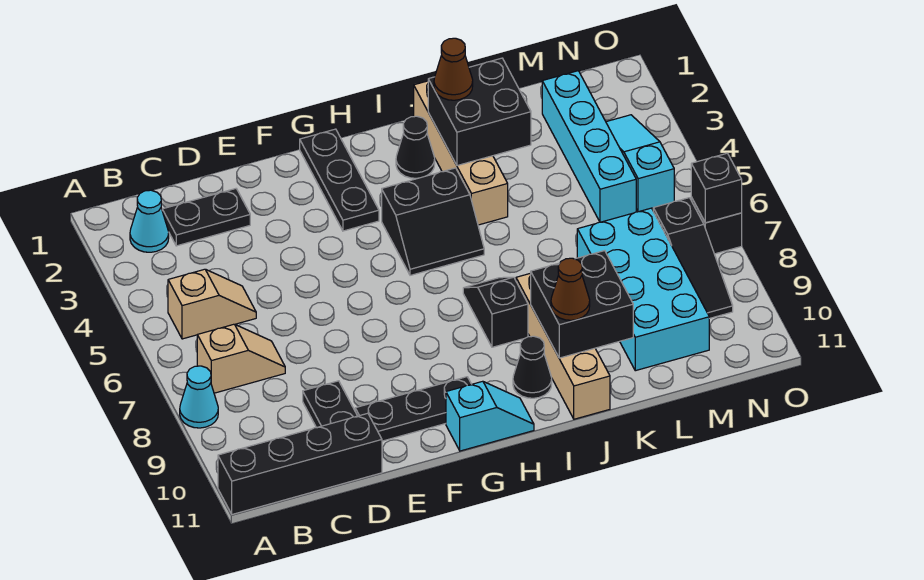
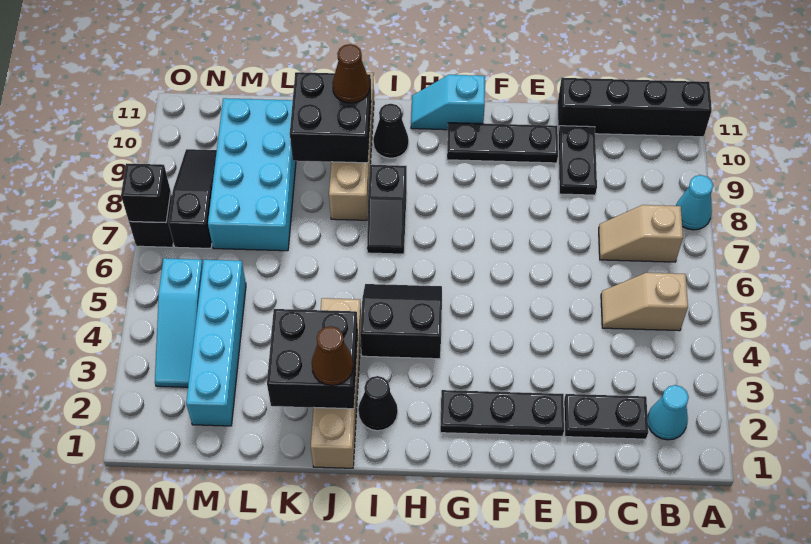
black plate G1:G3 level 1 -> black plate E2:G2 level 1

